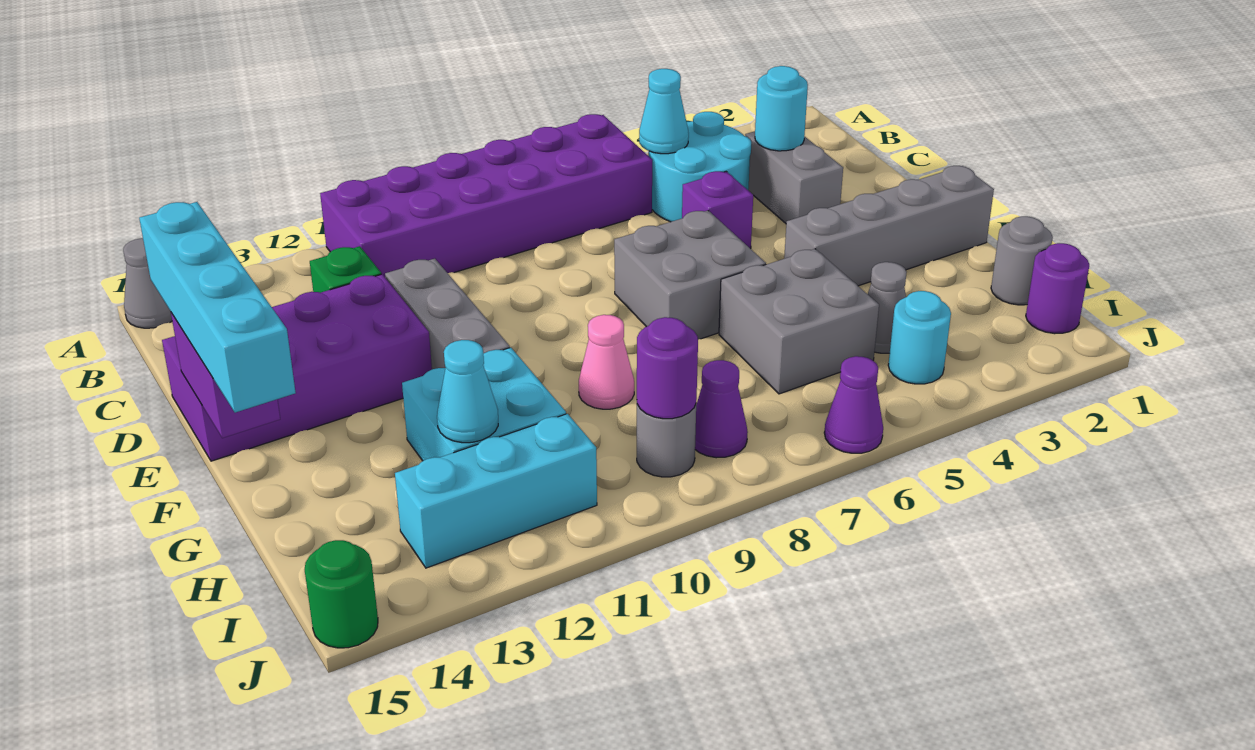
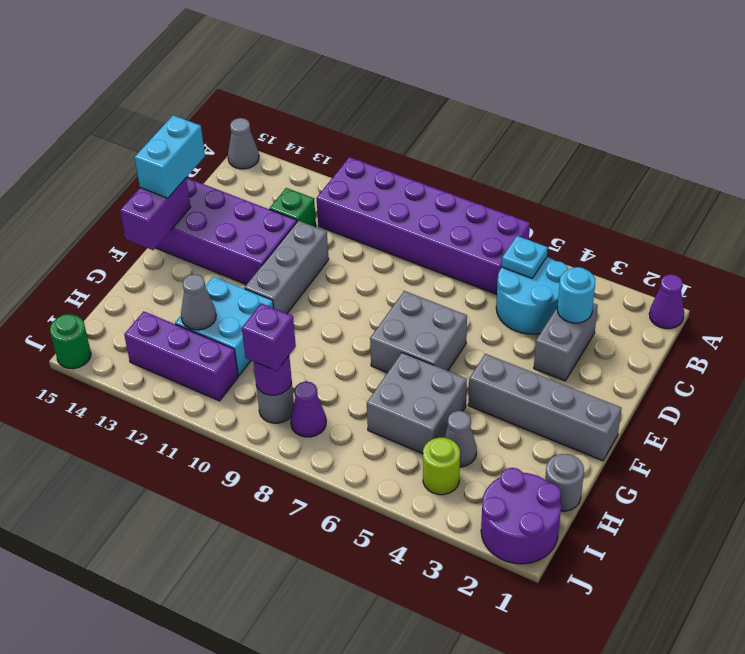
cyan cone B5 level 2 -> cyan plate B5 level 2
purple brick D5 level 1 -> purple brick I9 level 3
cyan brick D15:G15 level 3 -> cyan brick D15:E15 level 3
pink cone G9 level 1 -> none
cyan cone H12 level 2 -> grey cone H12 level 2
purple round brick I1 level 1 -> purple round brick I1:J2 level 1
cyan round brick I4 level 1 -> lime round brick I4 level 1
cyan brick I11:I13 level 1 -> purple brick I11:I13 level 1
purple cone J6 level 1 -> purple cone A1 level 1

